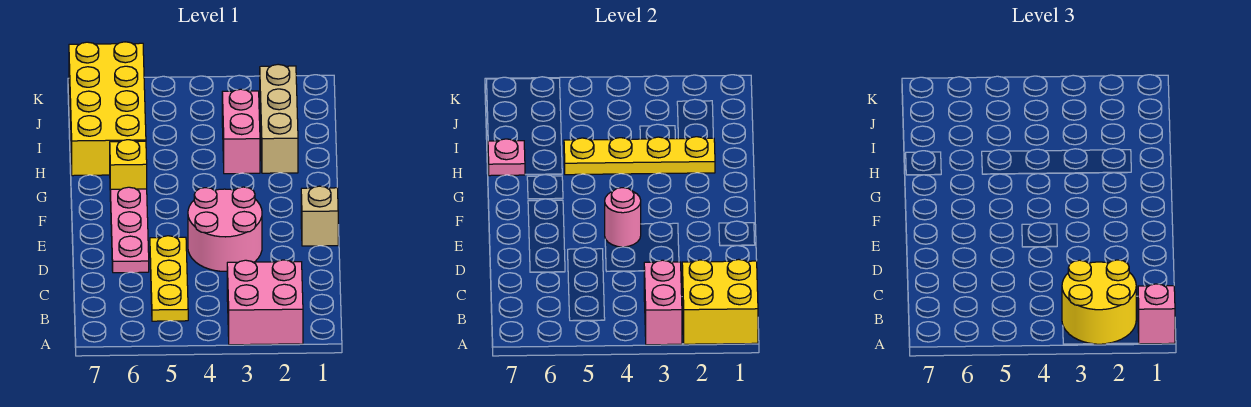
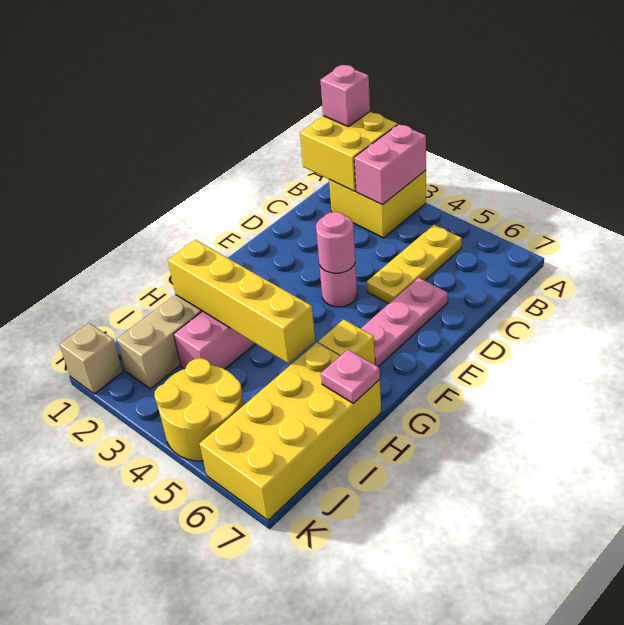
pink brick A2:B3 level 1 -> yellow brick A2:B3 level 1
yellow round brick A2:B3 level 3 -> yellow round brick J4:K5 level 1
pink round brick D3:E4 level 1 -> pink round brick E4 level 1
tan brick E1 level 1 -> tan brick K1 level 1
yellow plate H2:H5 level 2 -> yellow brick H2:H5 level 2

